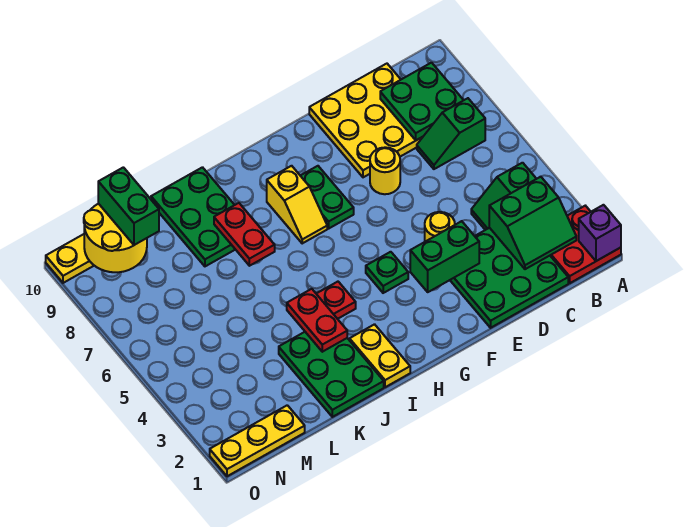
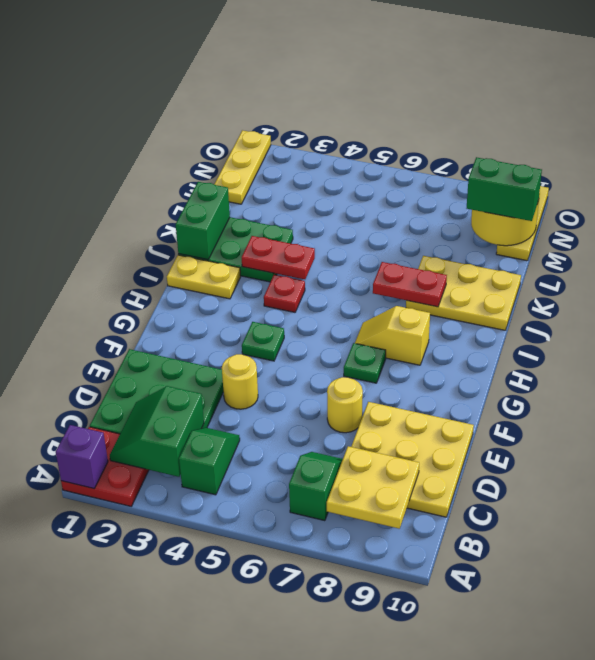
green plate B8:C9 level 2 -> yellow plate B8:C9 level 2
green brick E3:F3 level 2 -> green brick J1:K1 level 2
green plate G7:G8 level 1 -> green plate G7 level 1
green plate J8:K10 level 1 -> yellow plate J8:K10 level 1

